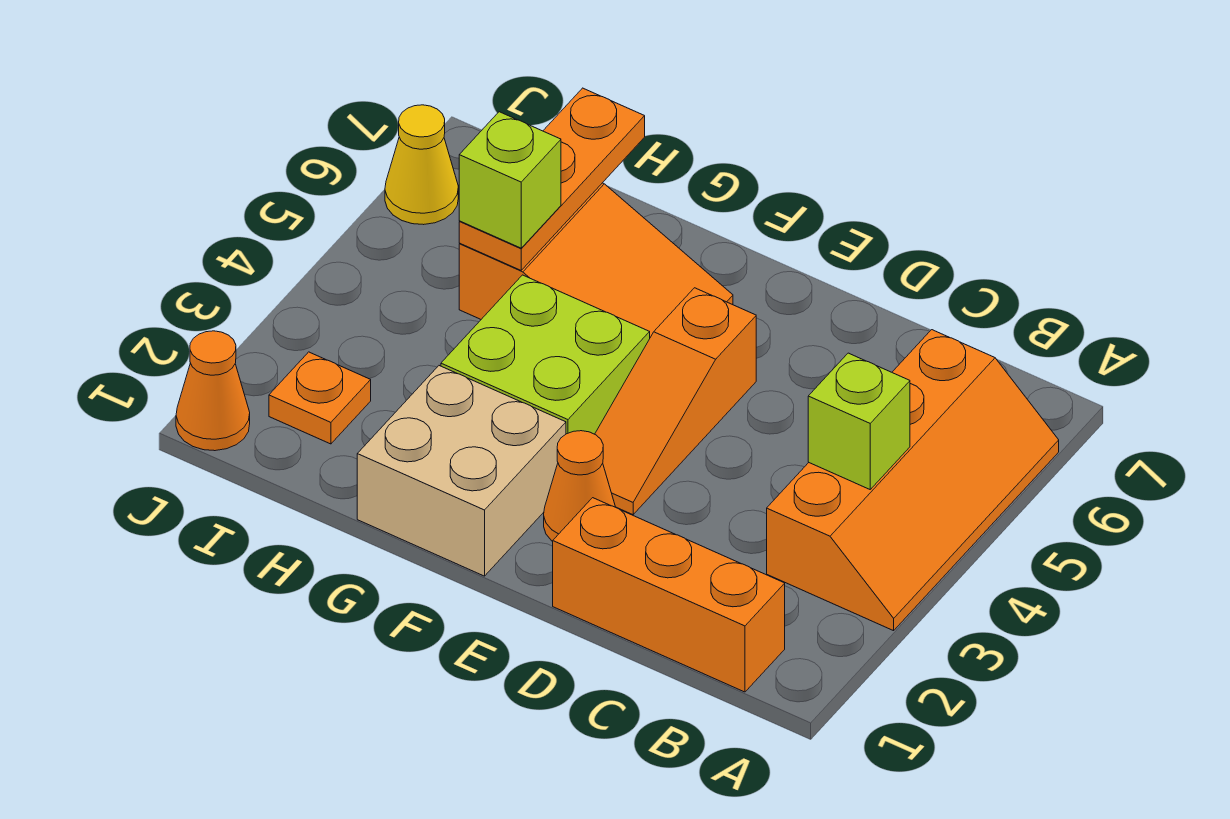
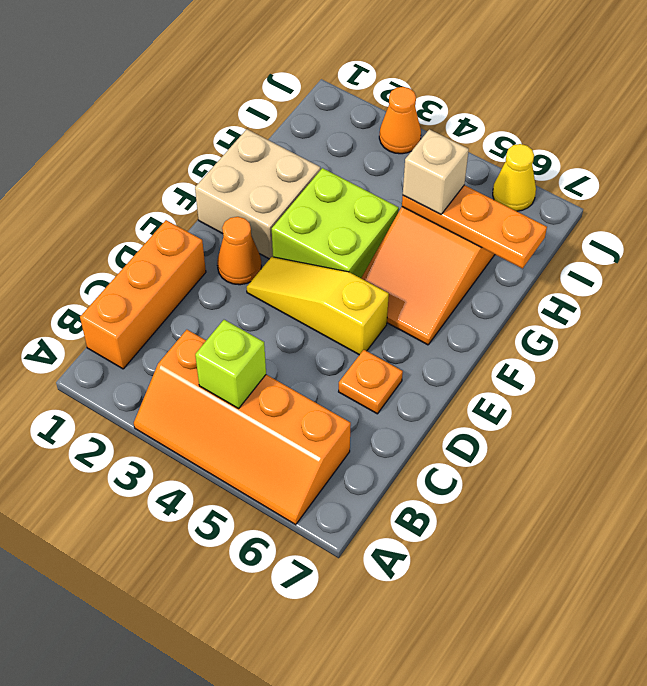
orange slope E3:E5 level 1 top 5 -> yellow slope E3:E5 level 1 top 5
lime brick H5 level 3 -> tan brick H5 level 3
orange plate I2 level 1 -> orange plate D6 level 1
orange cone J1 level 1 -> orange cone J3 level 1

